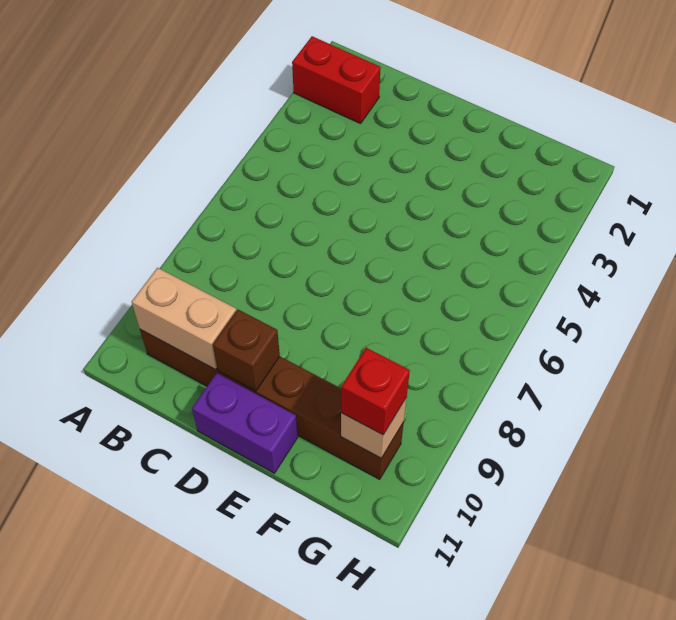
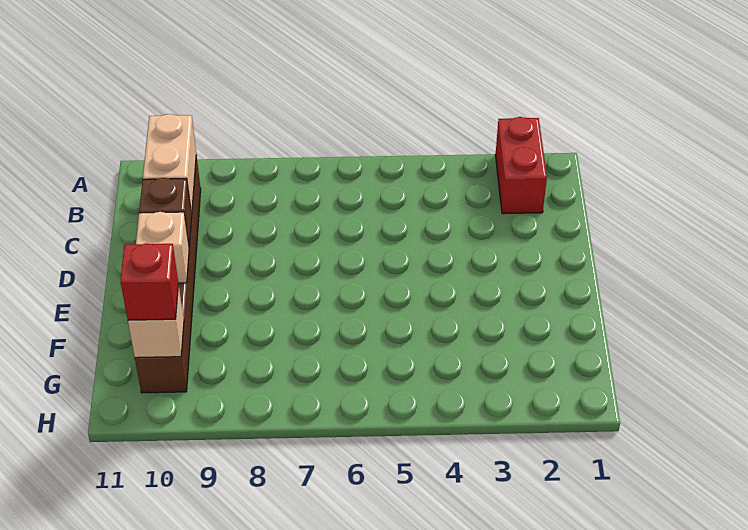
purple brick D11:E11 level 1 -> none
none -> tan brick E10 level 2

